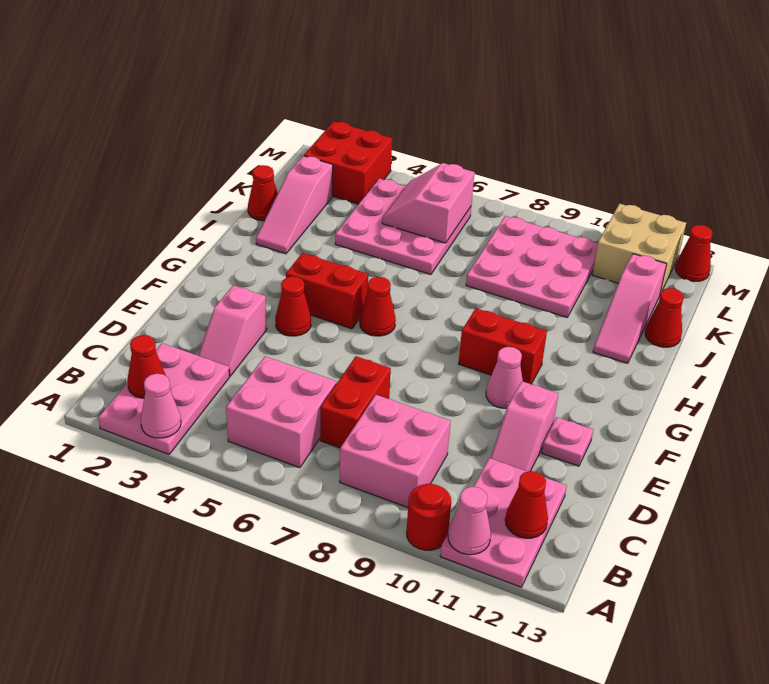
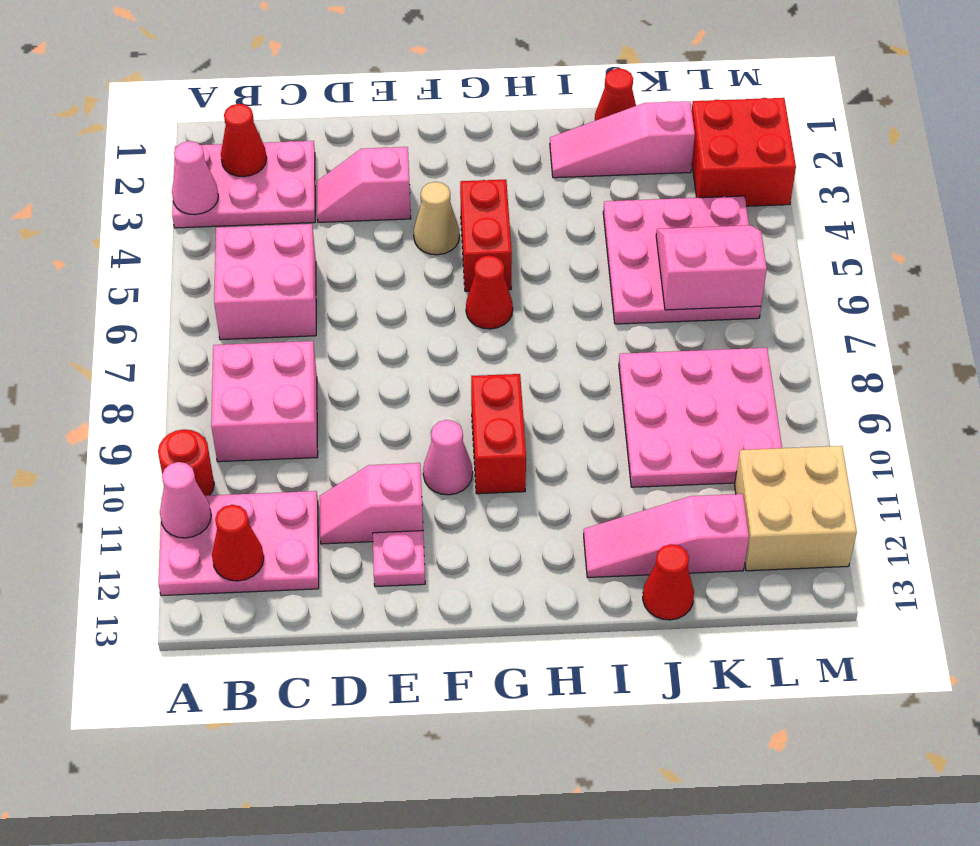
red brick C7:D7 level 1 -> none
red cone F4 level 1 -> tan cone F4 level 1
red cone M13 level 1 -> none

